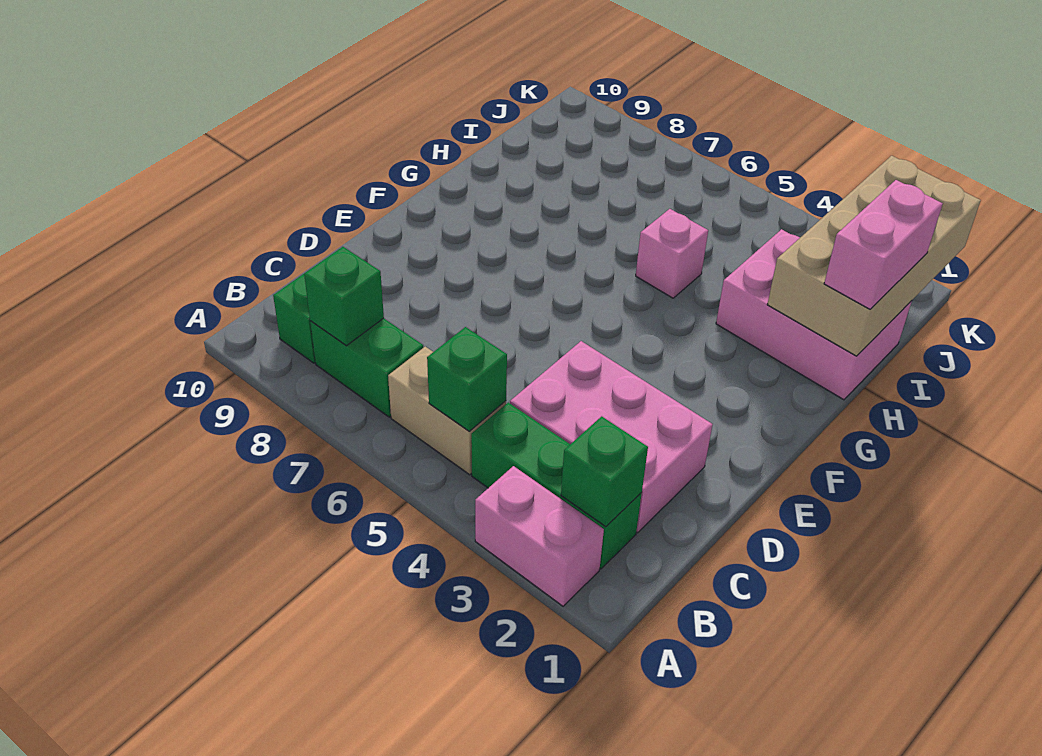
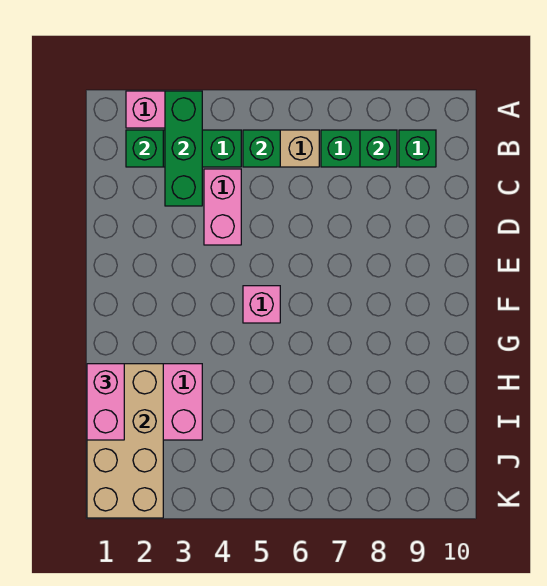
none -> green brick A3:C3 level 2
pink brick C2:D4 level 1 -> pink brick C4:D4 level 1
pink brick H5 level 1 -> pink brick F5 level 1

